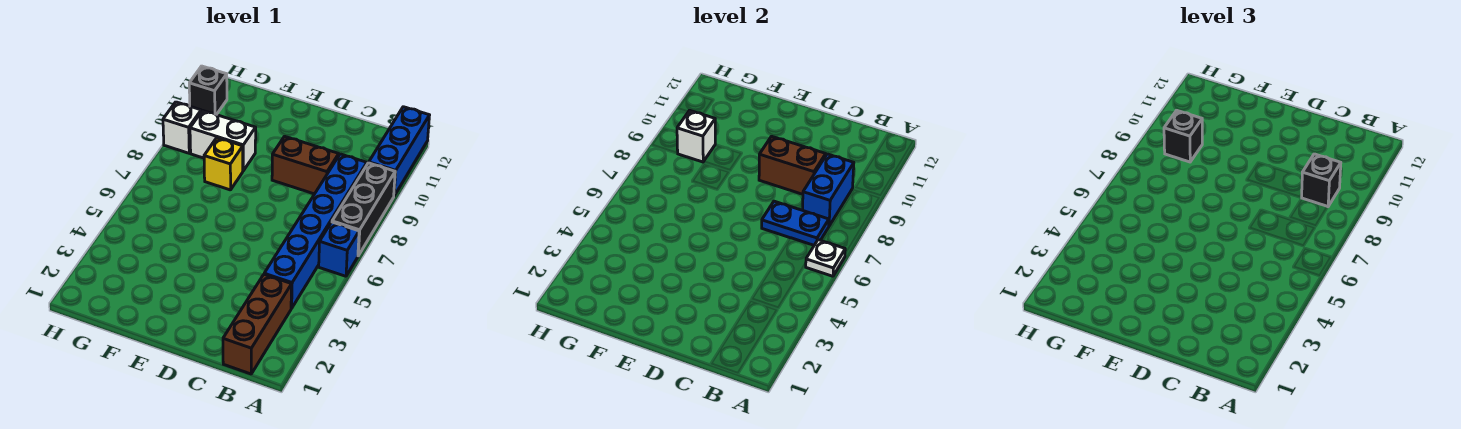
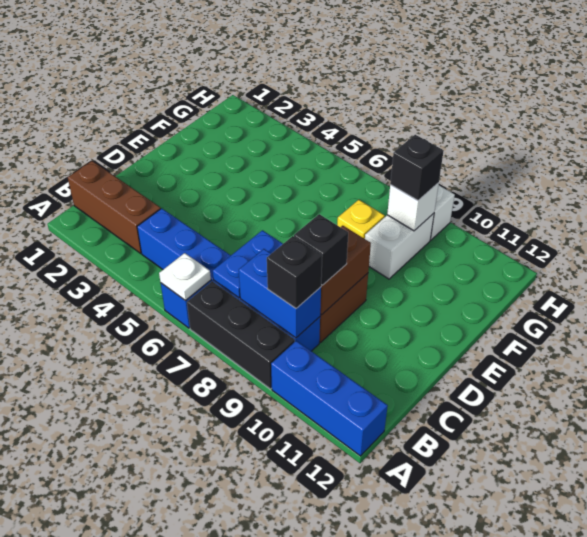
black brick H11 level 1 -> black brick C9 level 3

